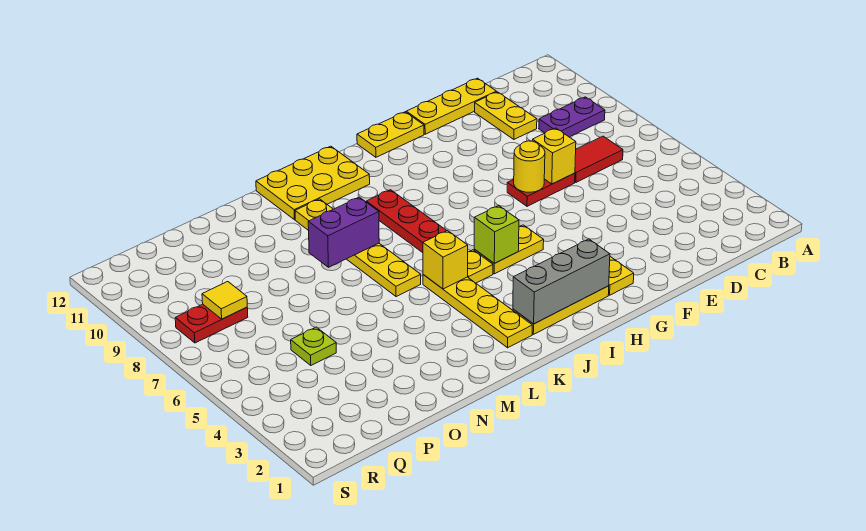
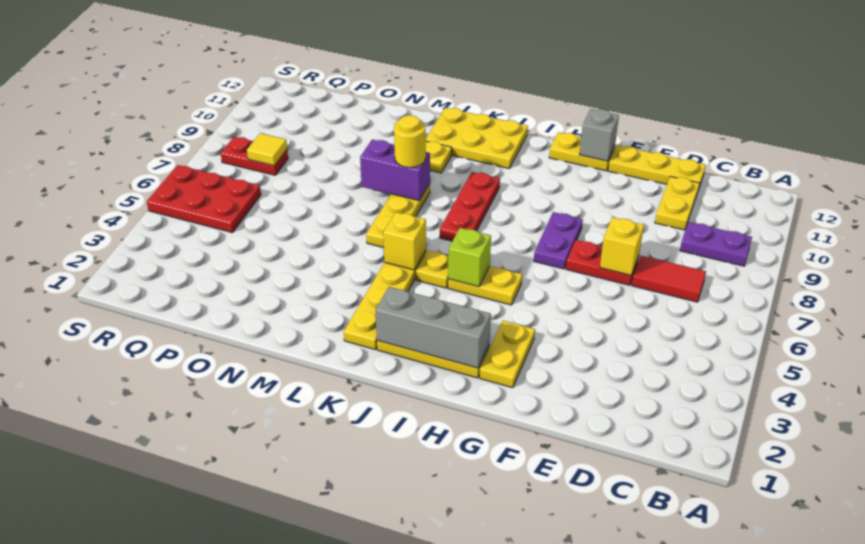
yellow round brick F7 level 2 -> yellow round brick L8 level 3
none -> purple plate G7:G8 level 1
none -> grey brick G12 level 2
lime plate P5 level 1 -> none
none -> red plate Q5:S6 level 1

